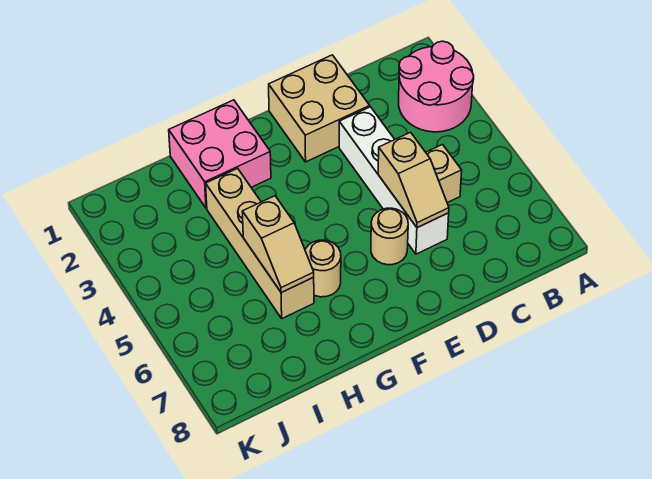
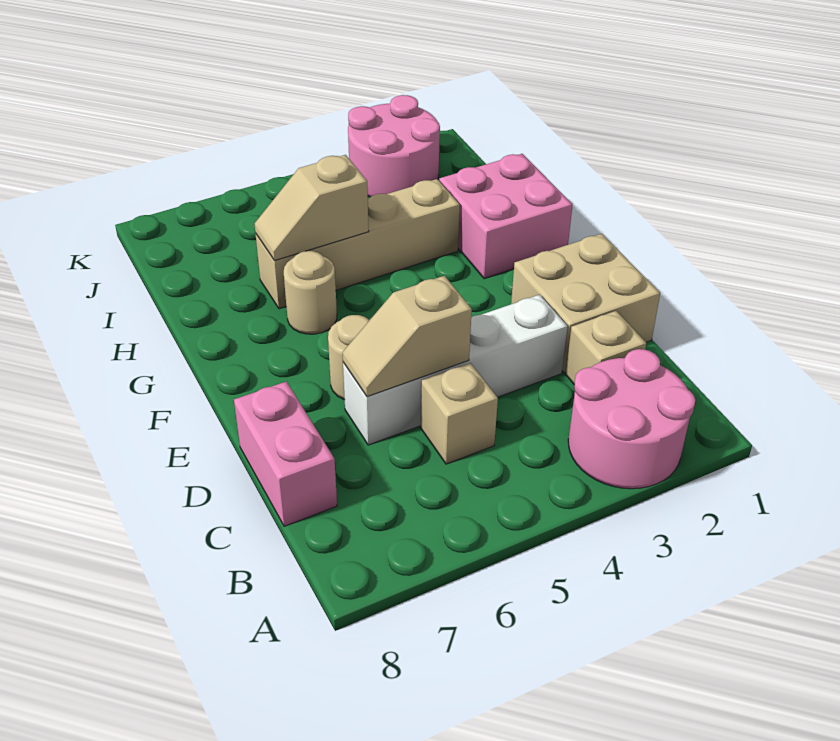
none -> tan brick C2 level 1
none -> pink brick C8:D8 level 1
none -> pink round brick J2:K3 level 1

